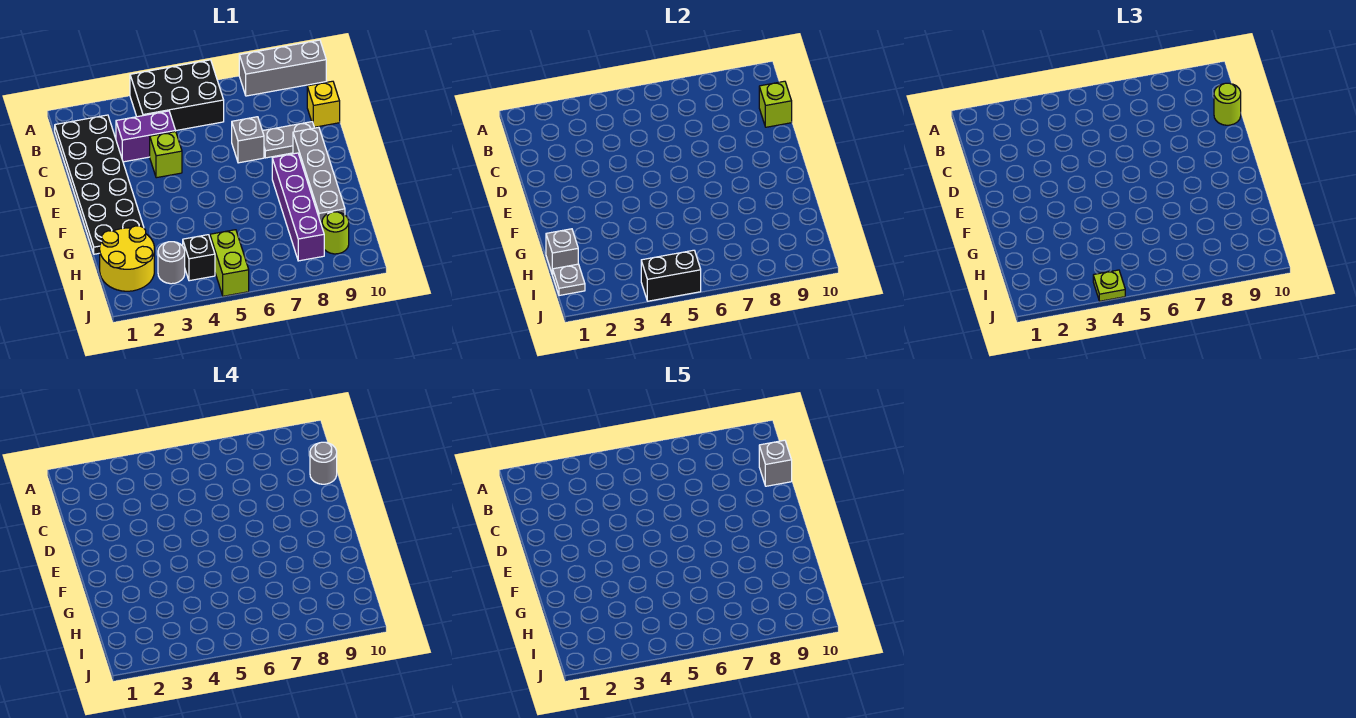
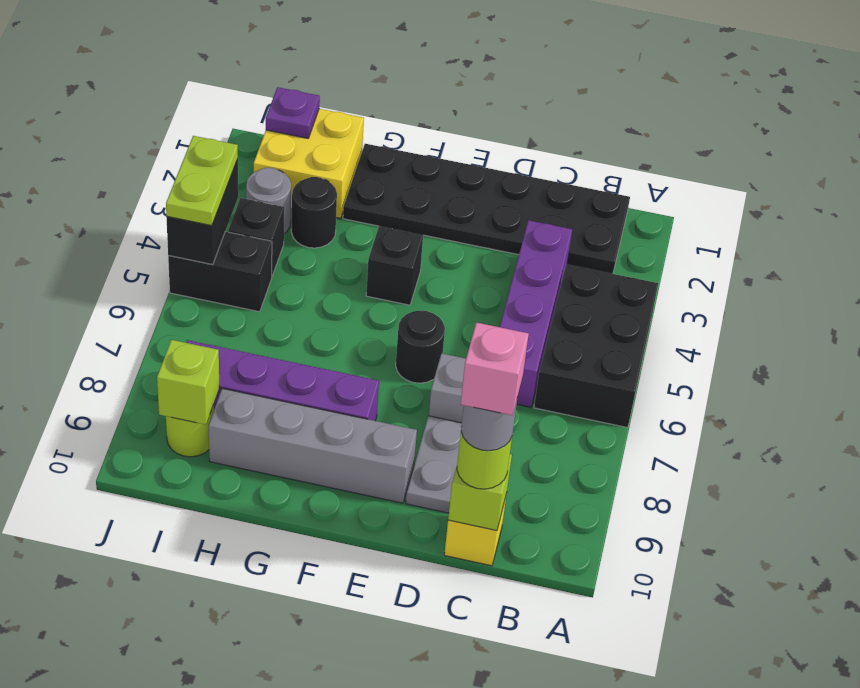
grey brick A8:A10 level 1 -> none
purple brick C3:C4 level 1 -> purple brick C3:C6 level 1
grey brick C10 level 5 -> pink brick C10 level 5
lime brick D4 level 1 -> lime brick I9 level 2
none -> black round brick E6 level 1
none -> black brick F4 level 1
yellow round brick H1:I2 level 1 -> yellow brick H1:I2 level 1
grey brick H1 level 2 -> none
none -> black round brick H3 level 1
grey plate I1 level 2 -> purple plate I1 level 2
lime brick I5:J5 level 1 -> black brick I5:J5 level 1
lime plate J4 level 3 -> lime plate J4:J5 level 3

